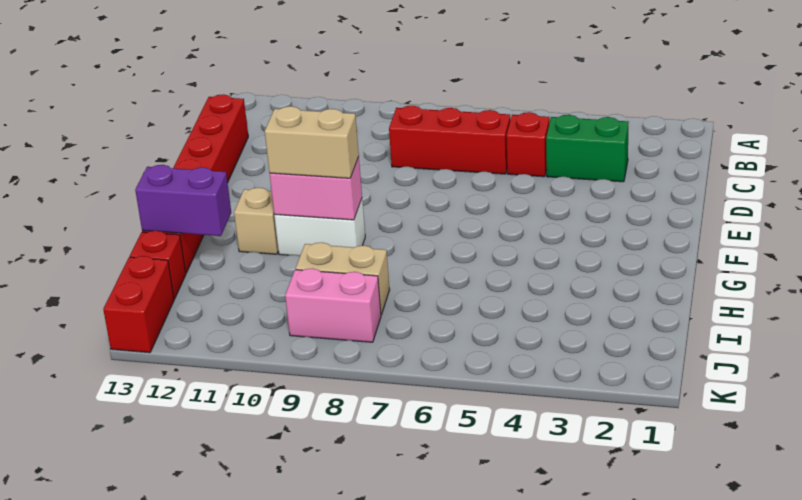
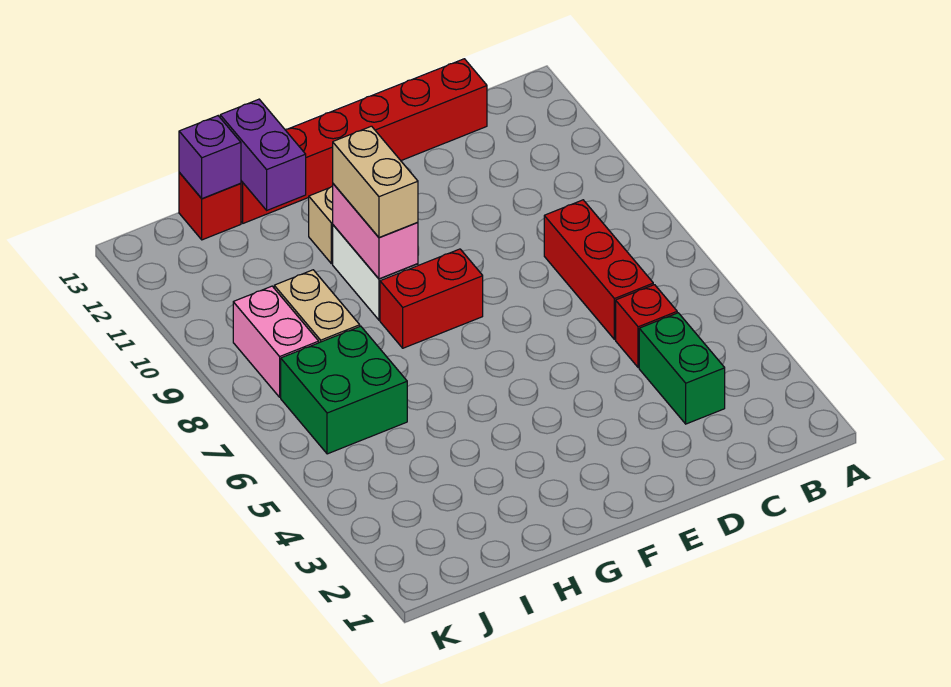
none -> green brick I6:J7 level 1
none -> purple brick I13 level 2
red brick J13:K13 level 1 -> red brick F8:G8 level 1

